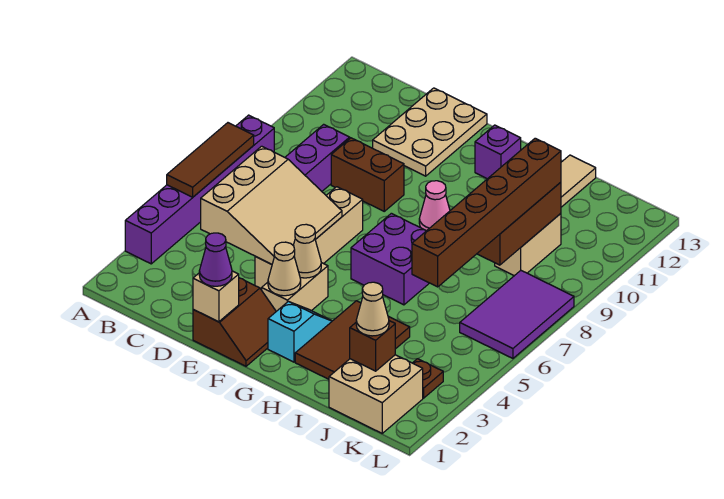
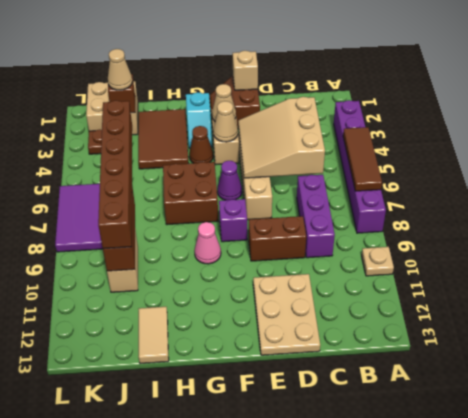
none -> tan plate A10 level 1
purple cone E1 level 3 -> purple cone F6 level 1
none -> brown cone G4 level 1
purple brick G6:H7 level 1 -> brown brick G6:H7 level 1
purple brick G12 level 1 -> purple brick F8 level 1

